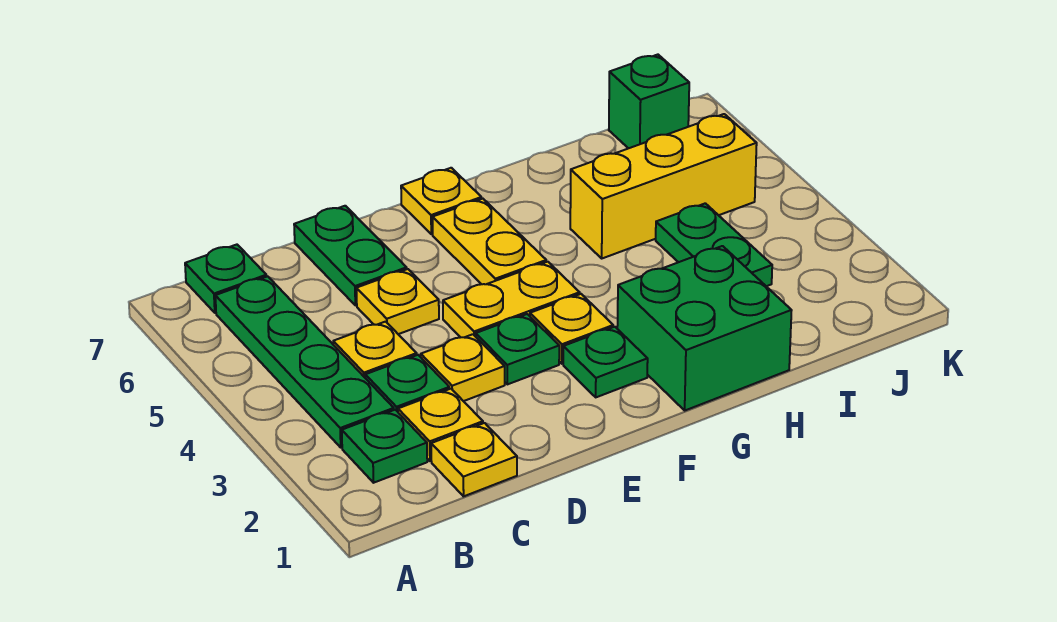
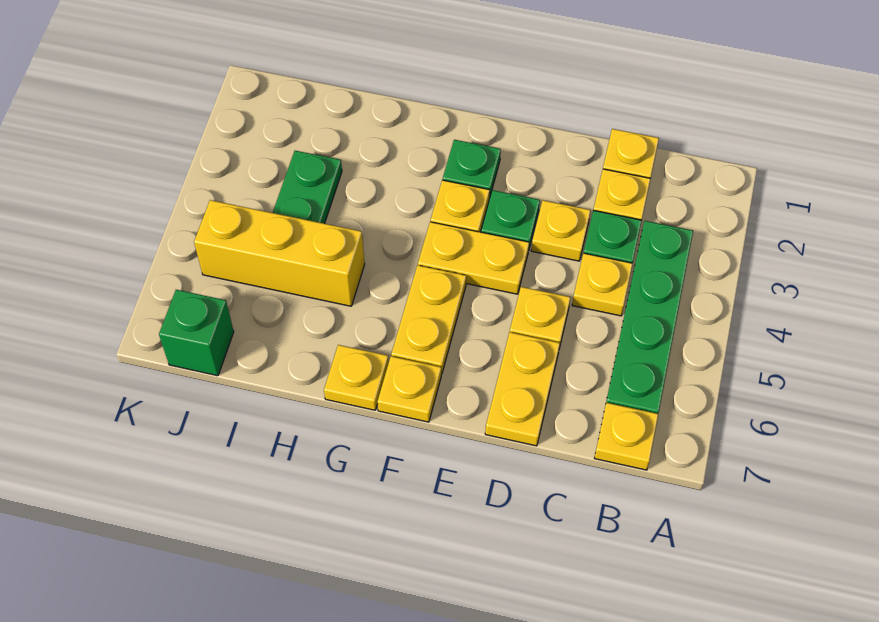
green plate B2 level 1 -> none
green plate B7 level 1 -> yellow plate B7 level 1
green plate D6:D7 level 1 -> yellow plate D6:D7 level 1
green brick G1:H2 level 1 -> none
none -> yellow plate G7 level 1

